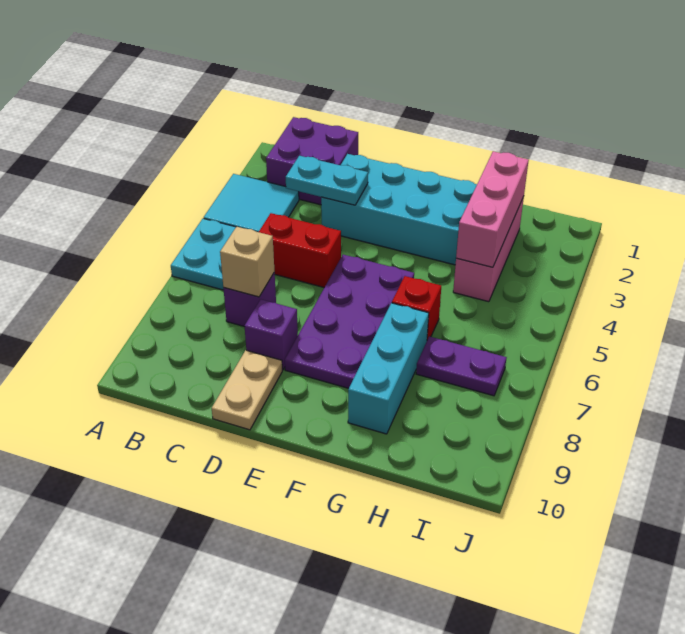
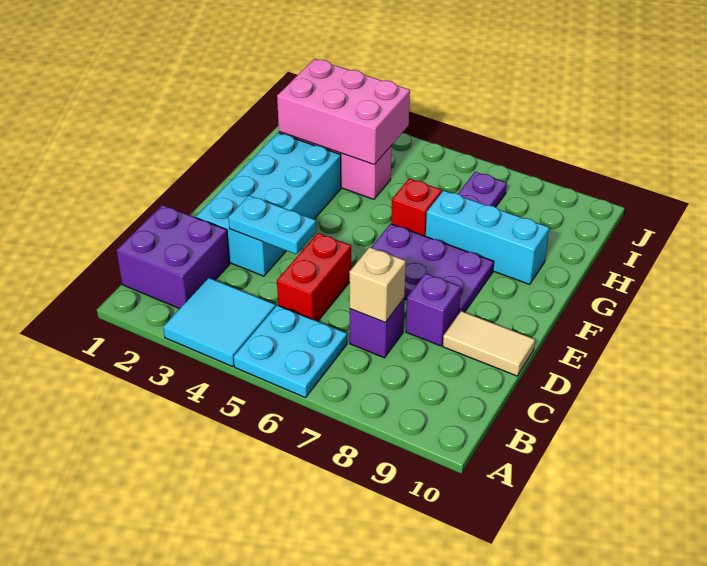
cyan plate C3:D3 level 2 -> cyan plate D3:D4 level 2
tan plate D9:D10 level 1 -> tan tile D9:D10 level 1
purple plate E5:F8 level 1 -> purple plate E6:F8 level 1
pink brick H2:H4 level 2 -> pink brick H2:I4 level 2

